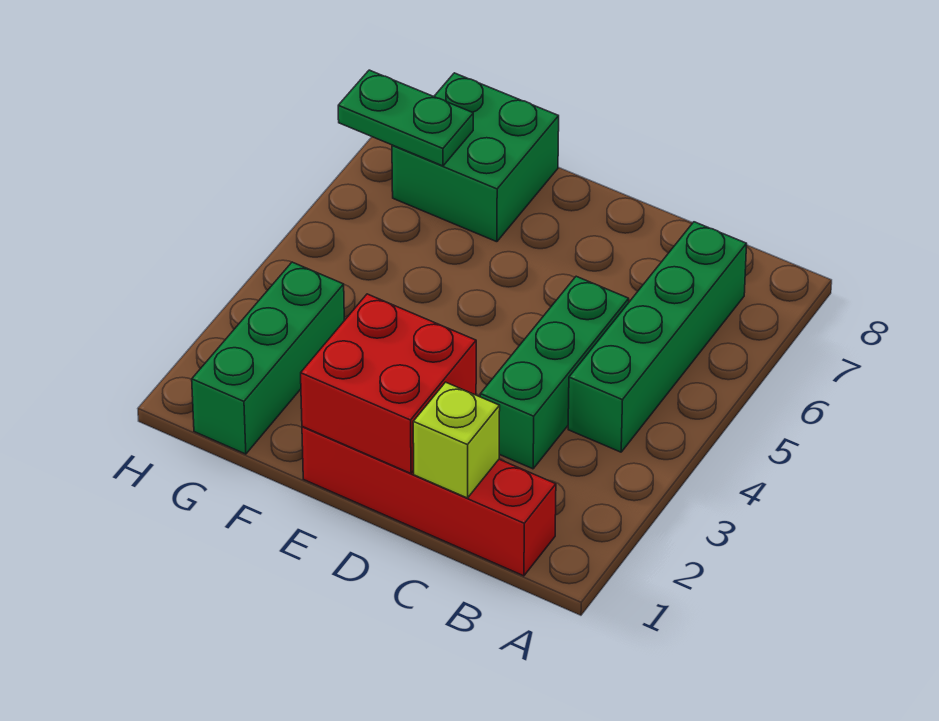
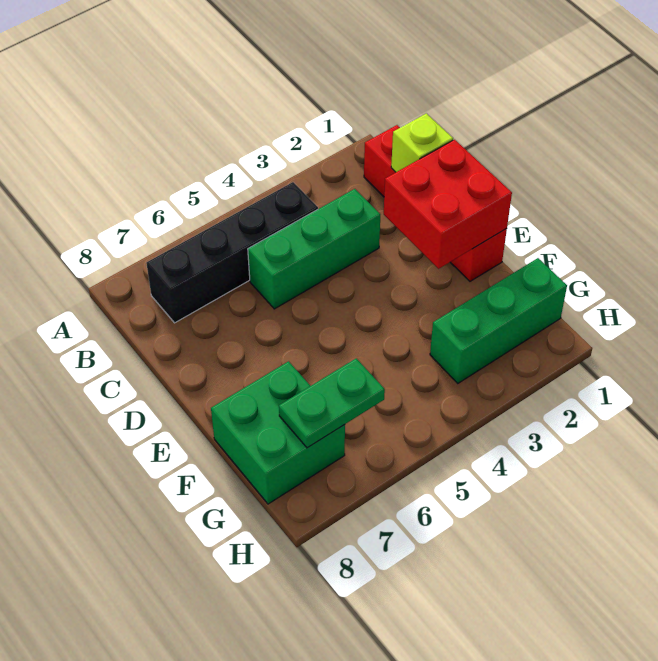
green brick B4:B7 level 1 -> black brick B4:B7 level 1
green plate G7:H7 level 2 -> green plate G6:G7 level 2

